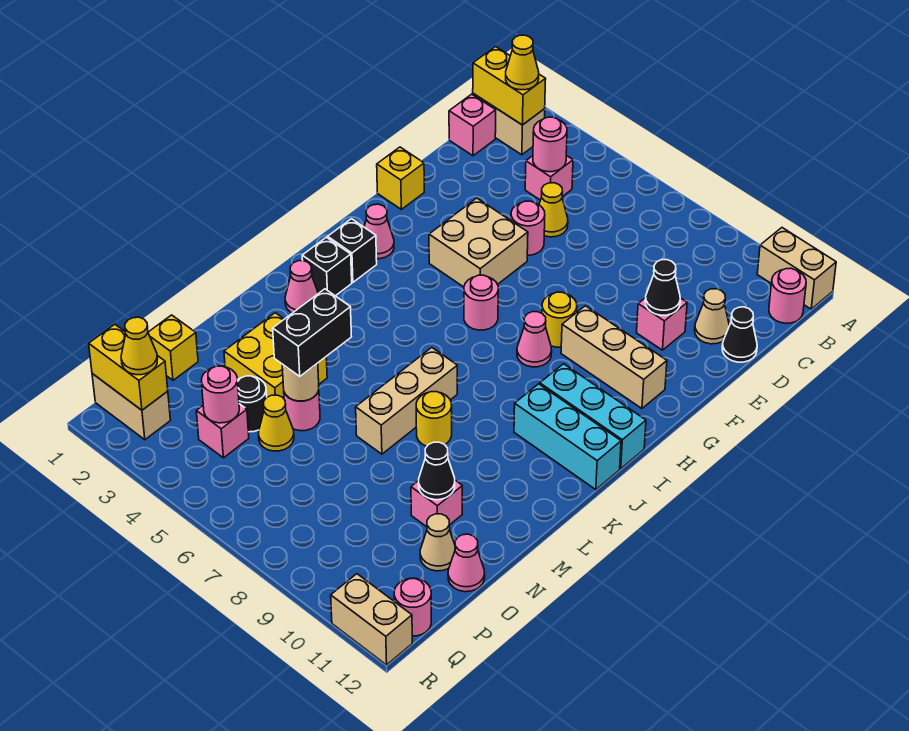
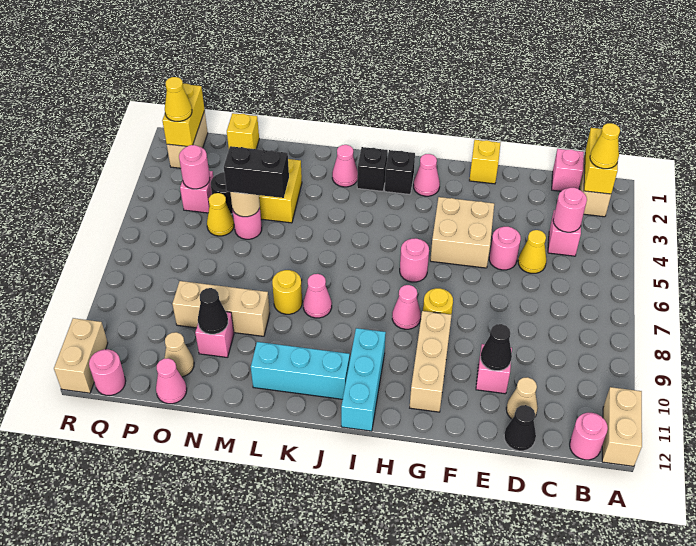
cyan brick J10:J12 level 1 -> cyan brick J11:L11 level 1
tan brick K7:M7 level 1 -> tan brick M9:O9 level 1
none -> pink cone K8 level 1

